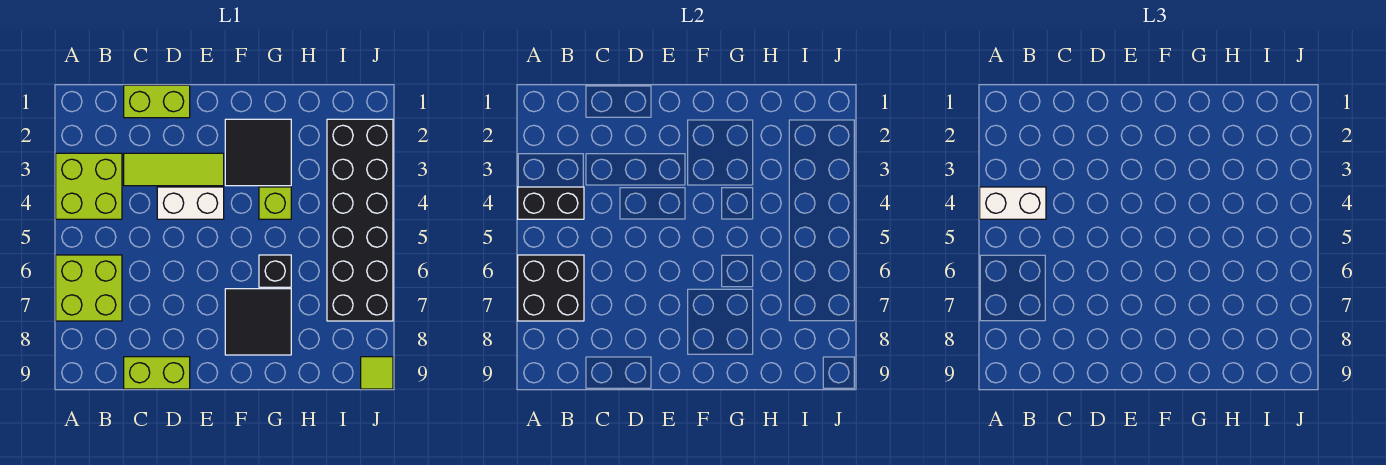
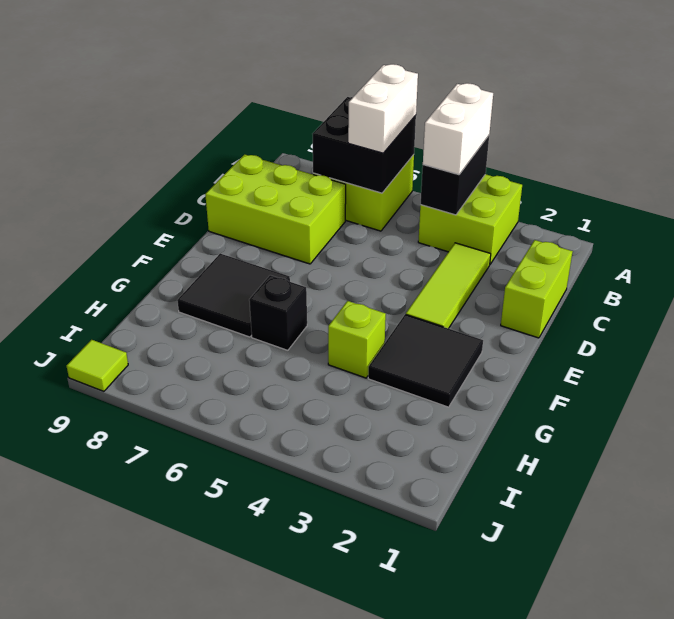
lime brick C9:D9 level 1 -> lime brick C7:D9 level 1
white brick D4:E4 level 1 -> white brick A6:B6 level 3
black brick I2:J7 level 1 -> none

